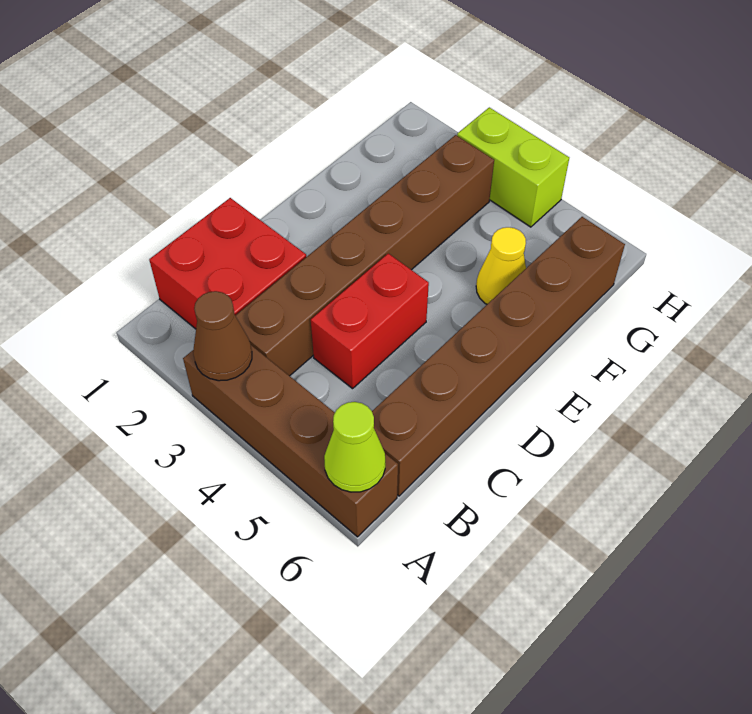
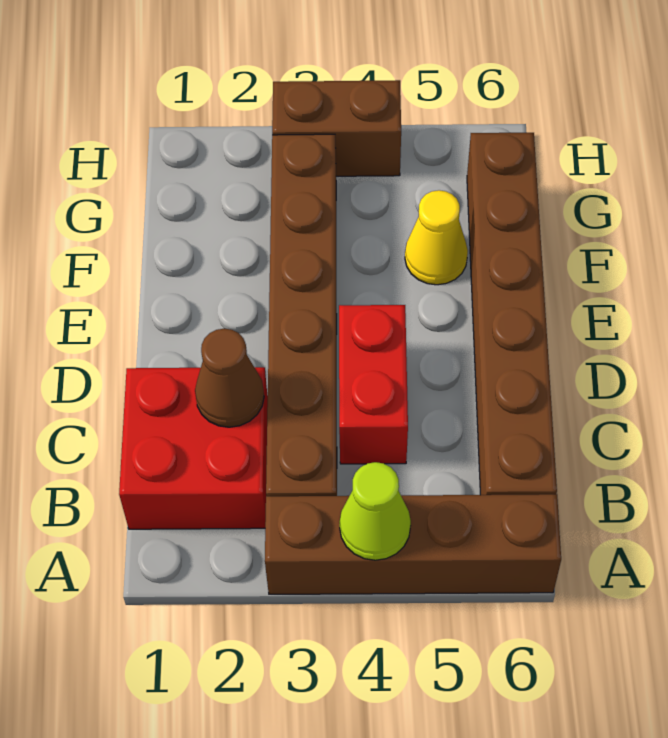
brown cone A3 level 2 -> brown cone C2 level 2
lime cone A6 level 2 -> lime cone A4 level 2
lime brick H3:H4 level 1 -> brown brick H3:H4 level 1

